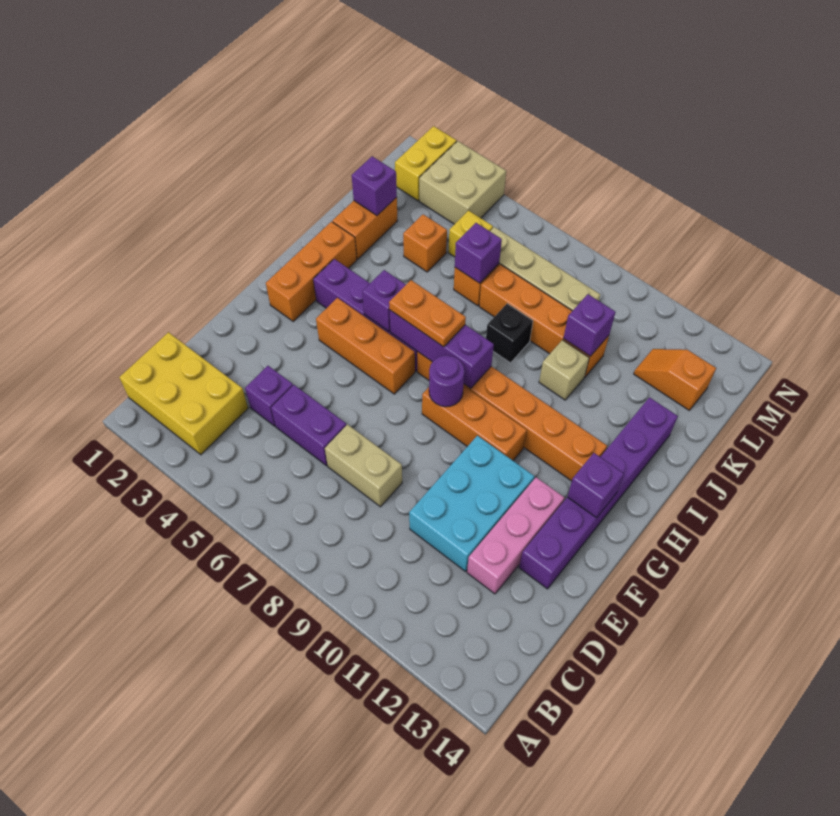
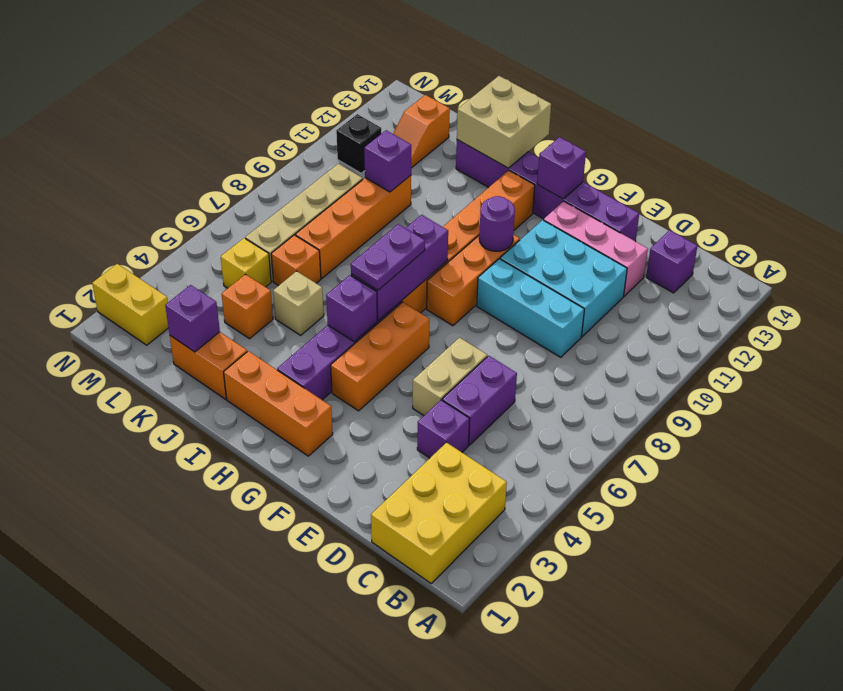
tan brick D7:D8 level 1 -> tan brick E5:E6 level 1
none -> cyan brick D9:F9 level 1
purple round brick G8 level 2 -> purple round brick G10 level 2
orange plate H6:H7 level 3 -> purple plate H6:H7 level 3
black brick J8 level 1 -> black brick M11 level 1
tan brick J10 level 1 -> tan brick J5 level 1
purple brick K6 level 2 -> purple brick C13 level 1
tan brick M3:N4 level 1 -> tan brick I13:J14 level 2

